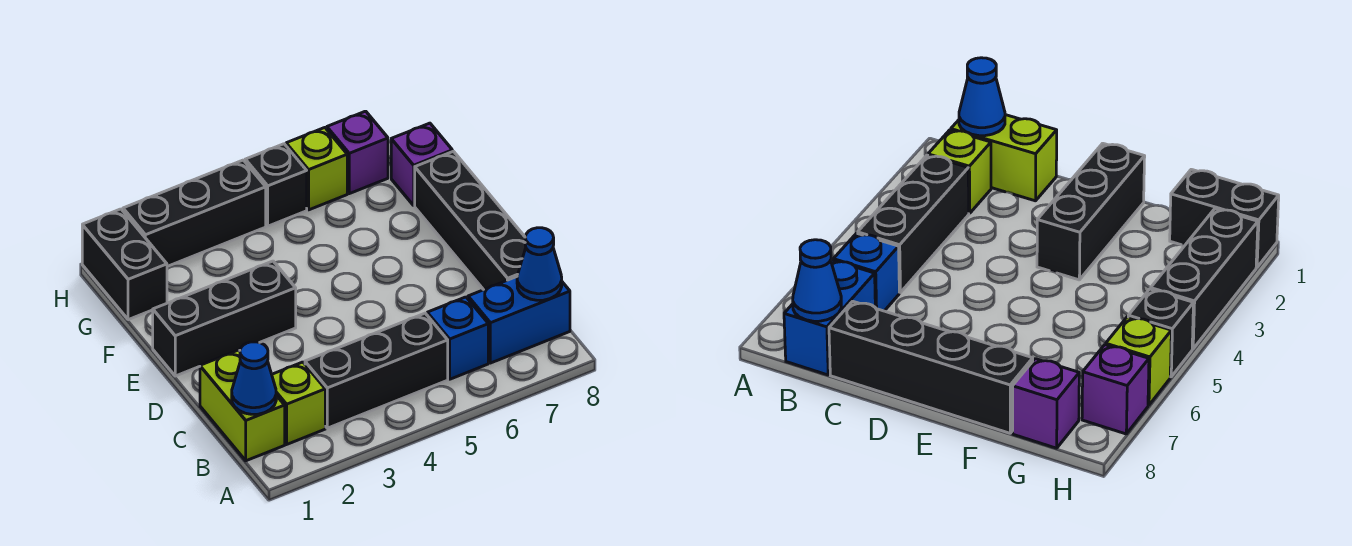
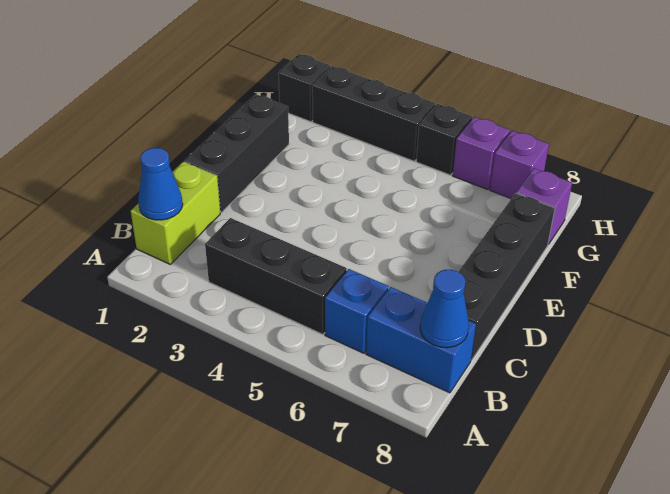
lime brick B2 level 1 -> none
black brick E1:E3 level 1 -> black brick D1:F1 level 1
black brick G1:H1 level 1 -> black brick H1 level 1
lime brick H6 level 1 -> purple brick H6 level 1

